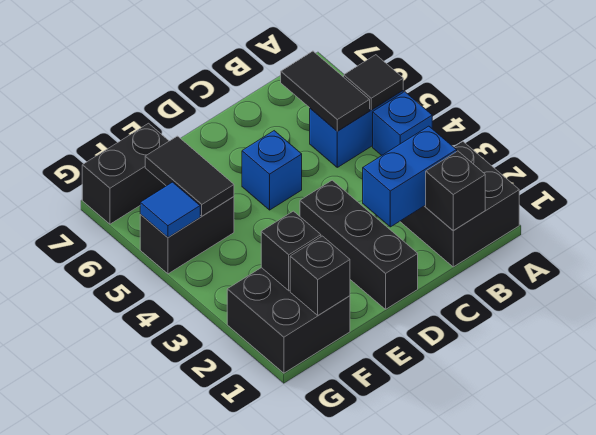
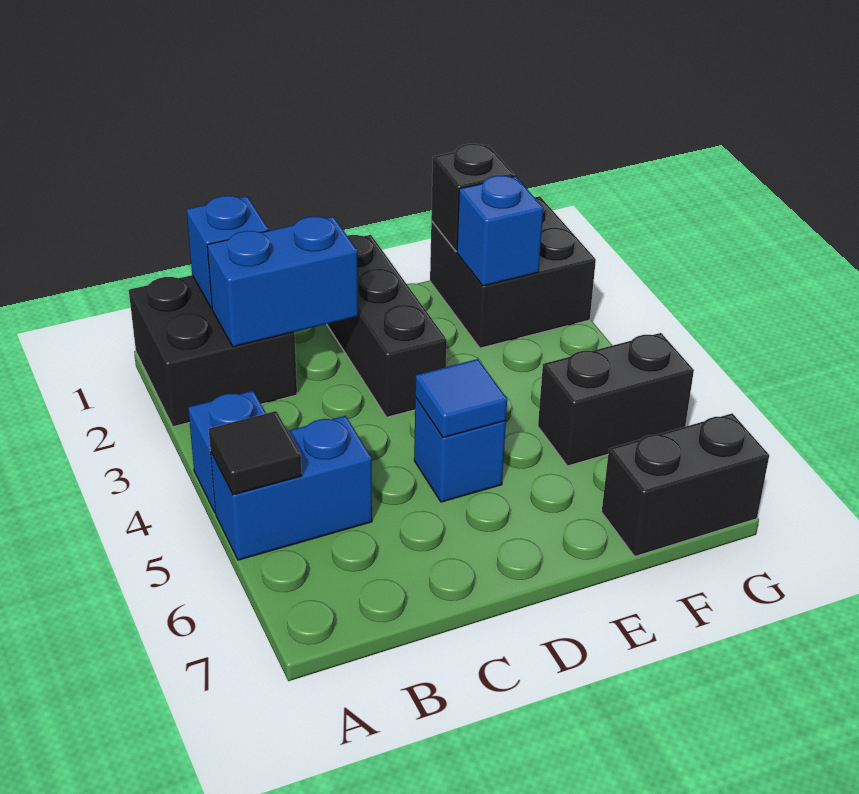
black brick B1 level 2 -> blue brick B1 level 2
black tile B5:B6 level 2 -> none
black brick F2 level 2 -> blue brick F2 level 2
black tile F5:F6 level 2 -> none
blue tile G5 level 2 -> blue tile D5 level 2

